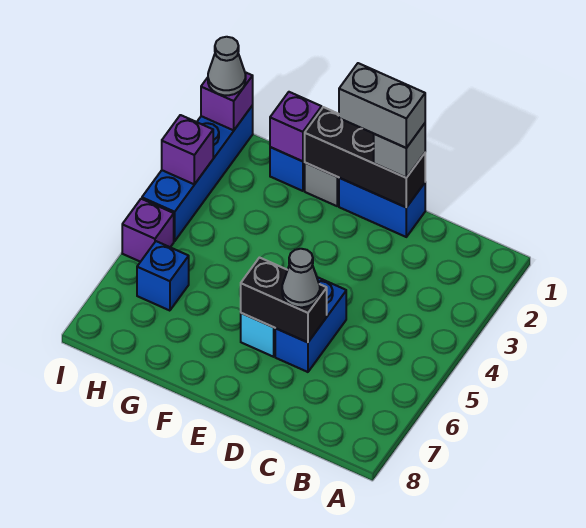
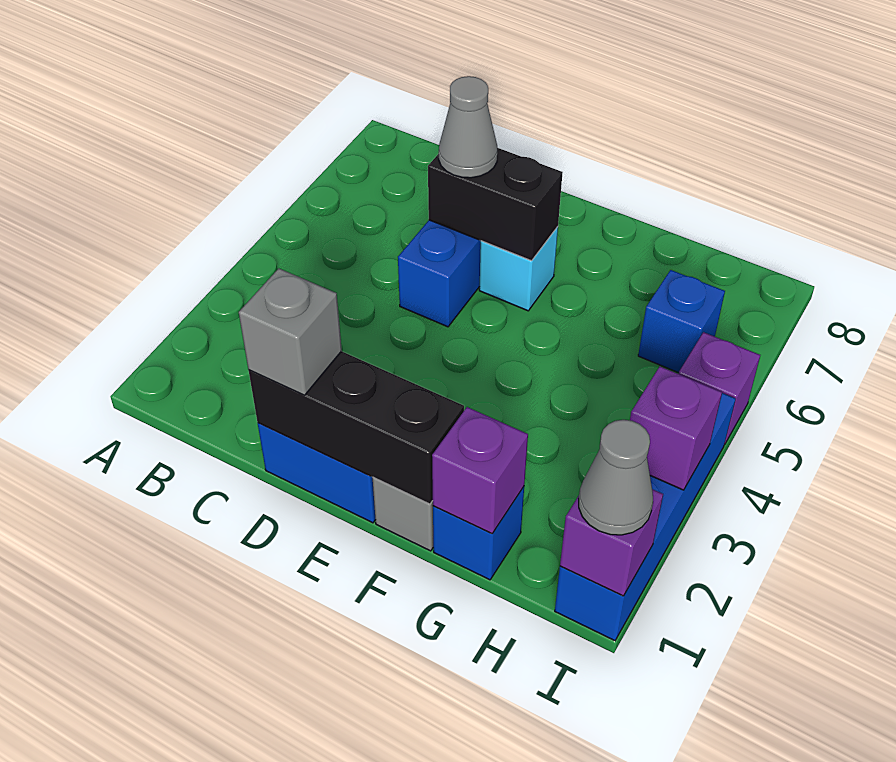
grey brick D1:E1 level 4 -> none

